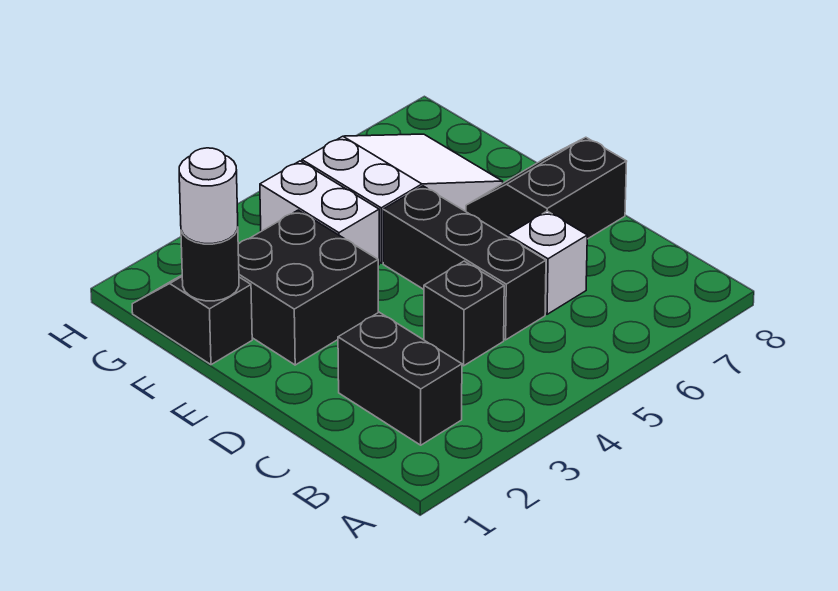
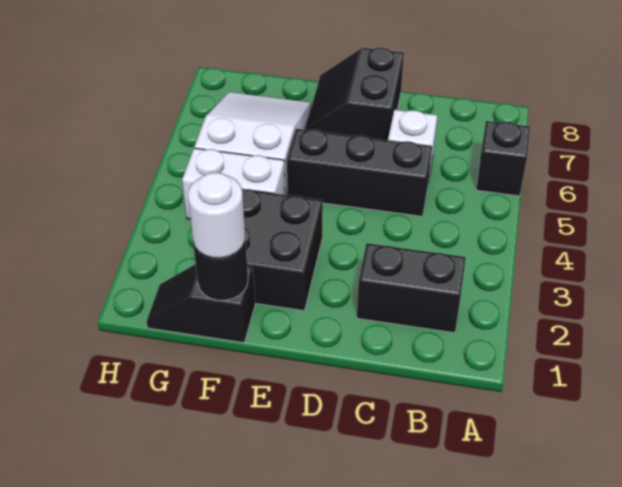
black brick C4 level 1 -> black brick A6 level 1

